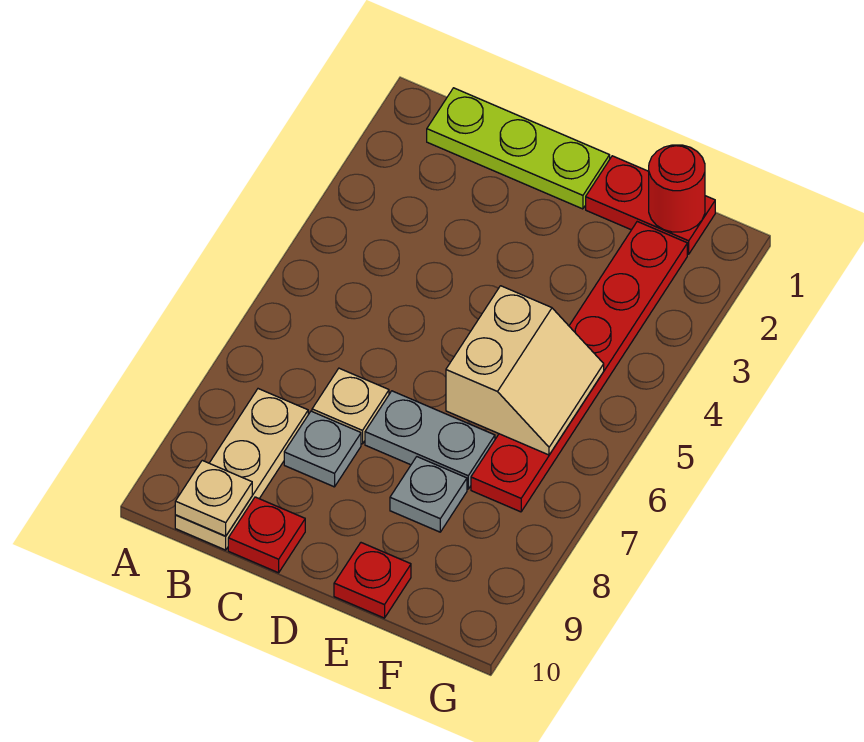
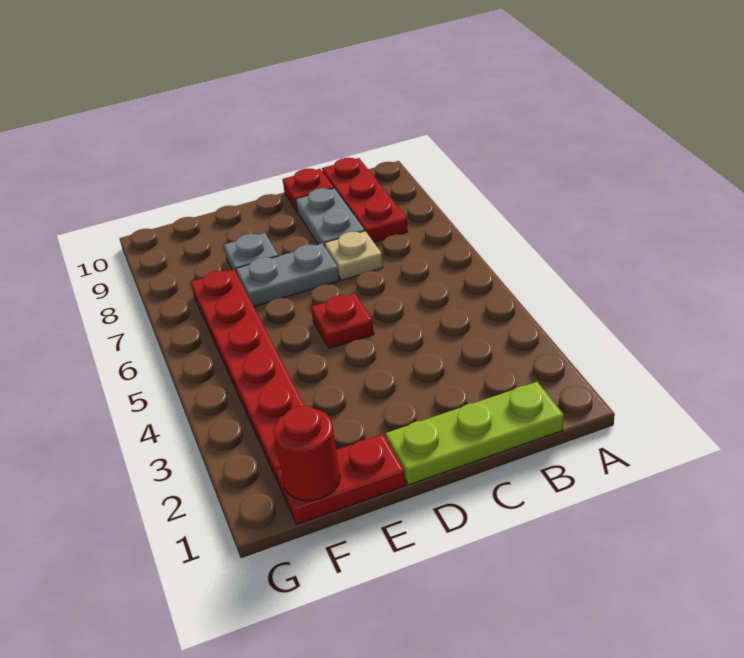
tan plate B8:B10 level 1 -> red plate B8:B10 level 1
tan plate B10 level 2 -> none
grey plate C8 level 1 -> grey plate C8:C9 level 1
tan slope E5:F6 level 2 top E -> none
red plate E10 level 1 -> red plate D5 level 1

